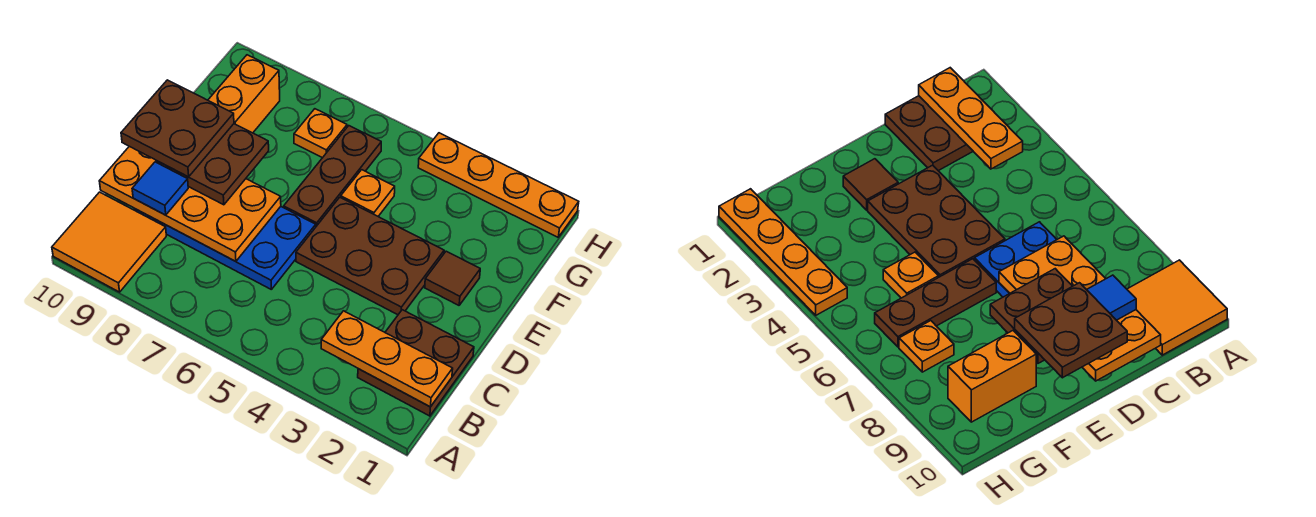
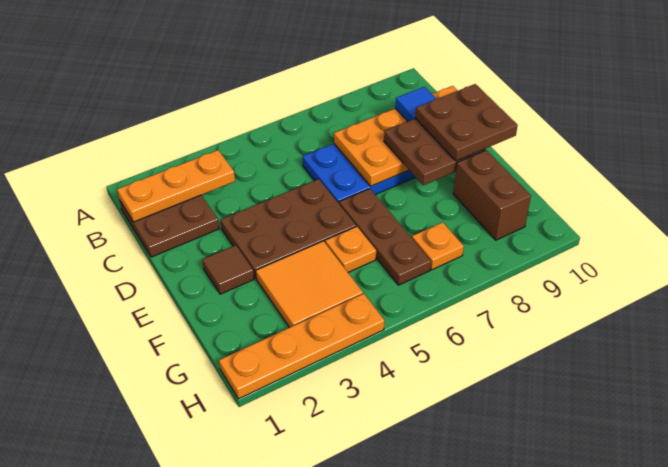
orange tile A9:B10 level 1 -> orange tile F3:G4 level 1
orange brick F9:G9 level 1 -> brown brick F9:G9 level 1

